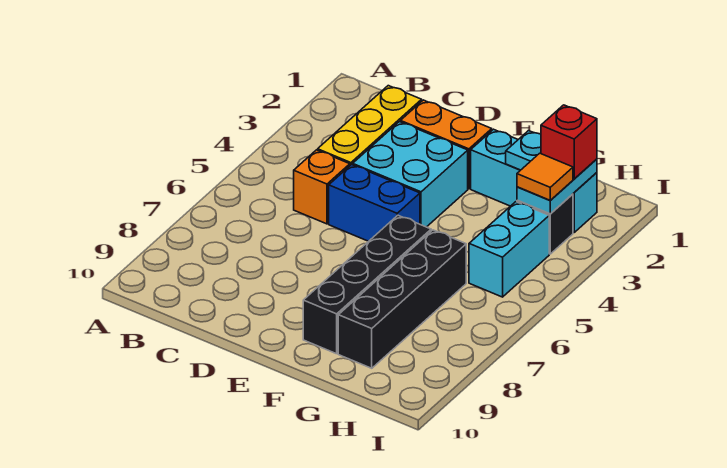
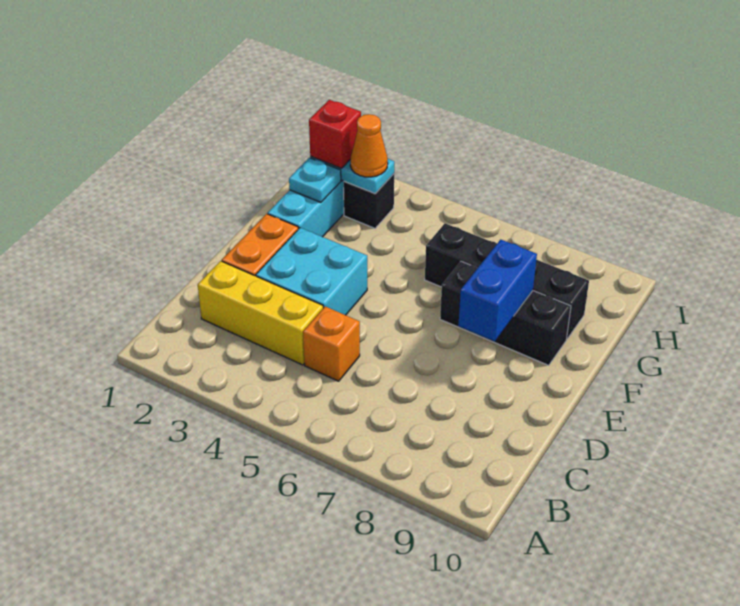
blue brick D5:E5 level 1 -> blue brick E8:F8 level 2
black brick F6:F9 level 1 -> black brick F7:F9 level 1
orange tile H3 level 3 -> orange cone H3 level 3
cyan brick H4:H5 level 1 -> none

